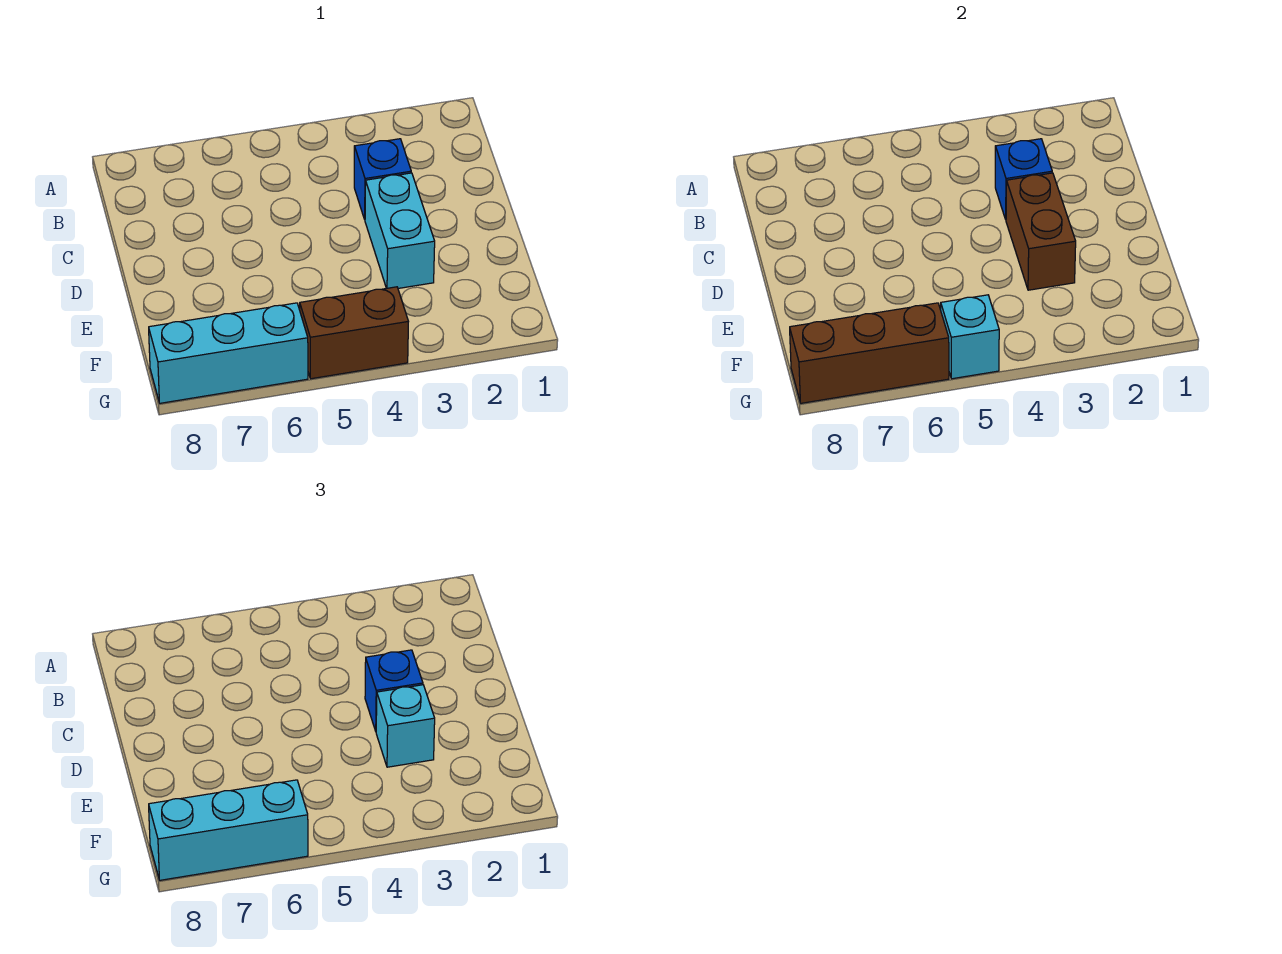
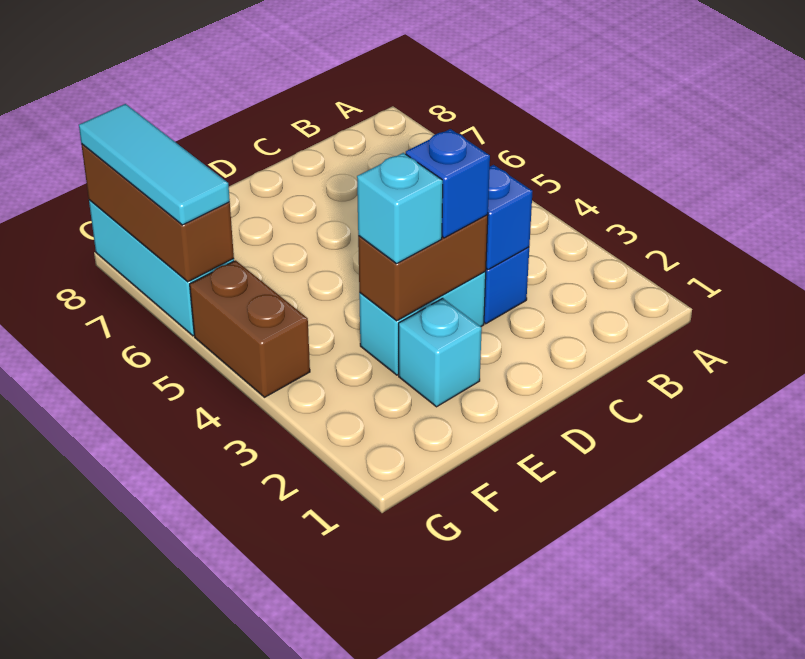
cyan brick G5 level 2 -> cyan brick E2 level 1
cyan brick G6:G8 level 3 -> cyan tile G6:G8 level 3

